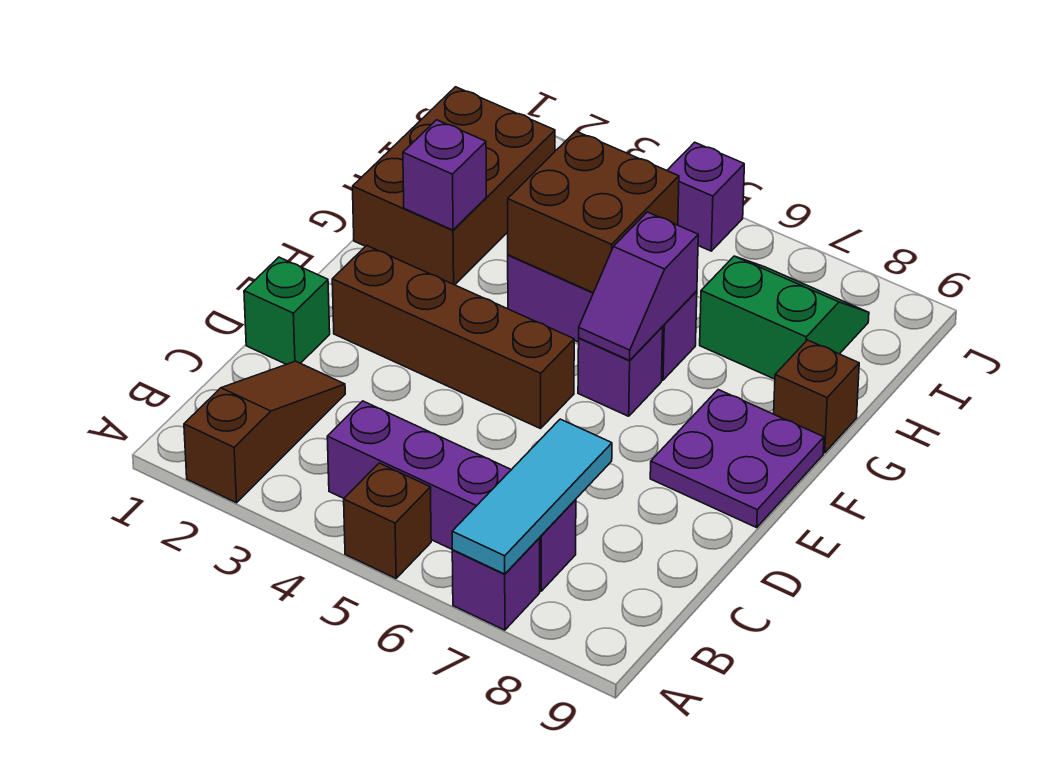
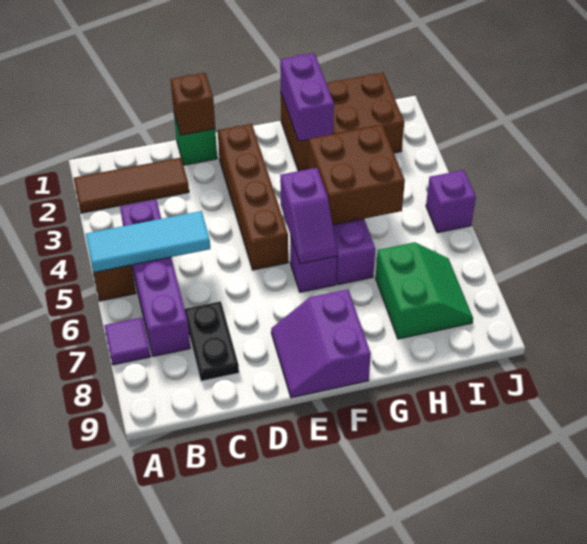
brown slope A2:C2 level 1 top A -> brown tile A2:C2 level 1
purple brick A7 level 1 -> purple tile A7 level 1
cyan tile A7:C7 level 2 -> cyan tile A5:C5 level 2
none -> black plate C7:C8 level 1
purple plate E8:F9 level 1 -> purple slope E8:F9 level 1 top F
purple slope F6:G6 level 2 top G -> purple slope F5:F6 level 2 top 5
purple brick G2 level 2 -> purple brick G1:G2 level 2
brown brick G9 level 1 -> brown brick D1 level 2

